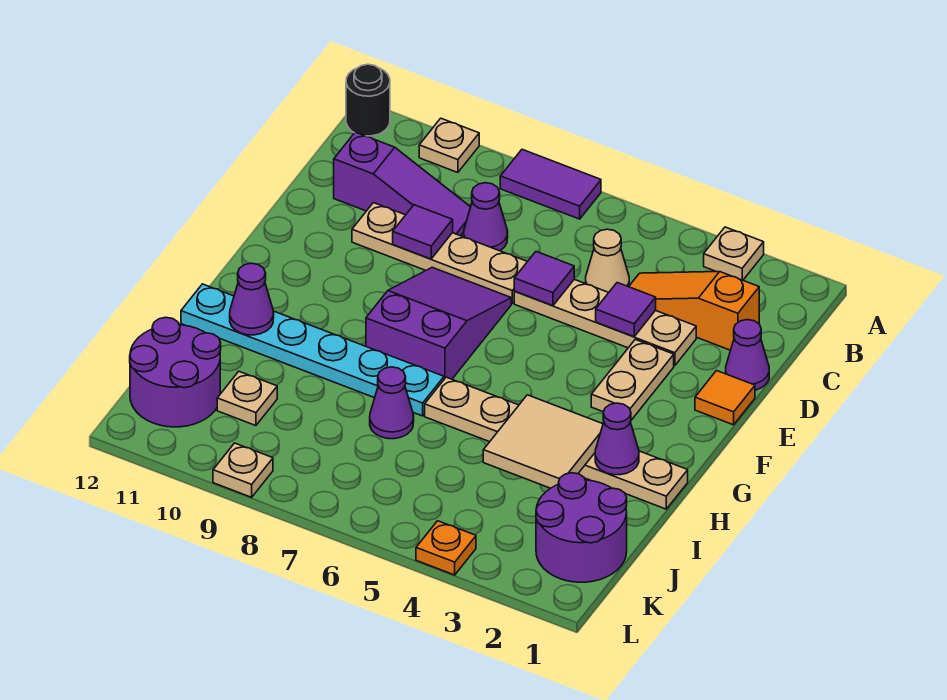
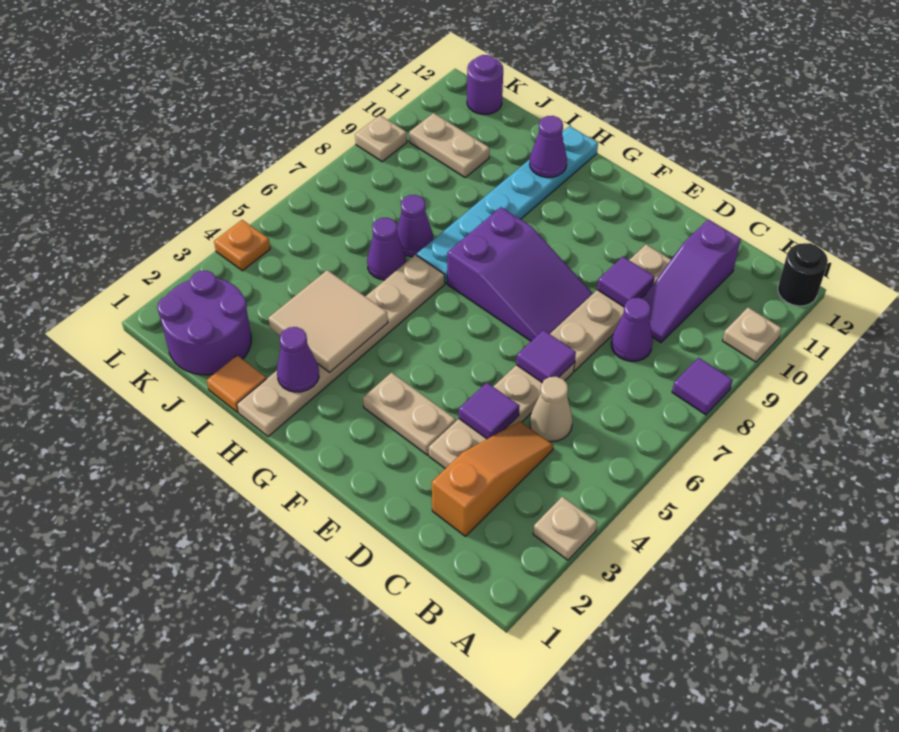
purple tile A7:A8 level 1 -> purple tile A8 level 1
purple cone D1 level 1 -> purple cone I6 level 1
orange tile E1 level 1 -> orange tile I1 level 1
tan plate J10 level 1 -> tan plate J10:K10 level 1
purple round brick J11:K12 level 1 -> purple round brick K12 level 1

